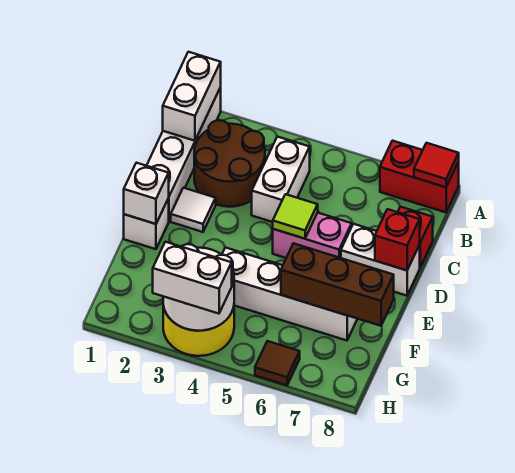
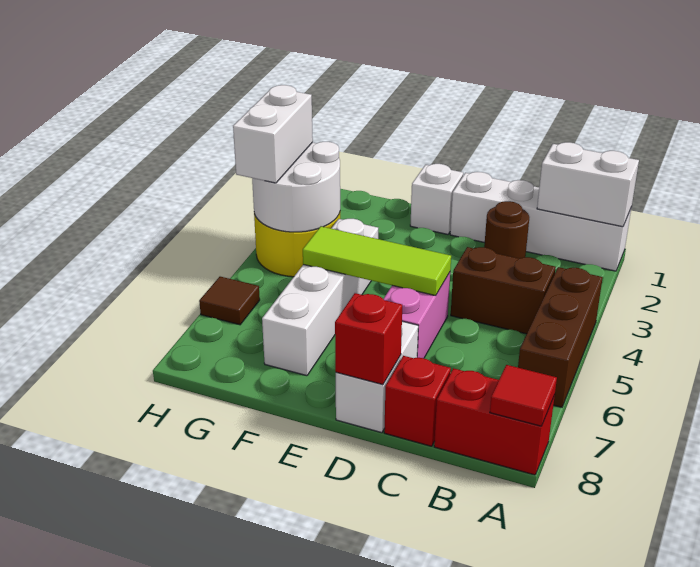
red brick A7:A8 level 1 -> red brick A8:B8 level 1
brown round brick B2:C3 level 1 -> brown round brick C2 level 1
white brick B4:C4 level 1 -> brown brick B4:C4 level 1
white tile D2 level 1 -> none
lime tile D5 level 2 -> lime tile D5:F5 level 2
white brick E1 level 2 -> none
brown brick F6:F8 level 2 -> brown brick A4:A6 level 1

